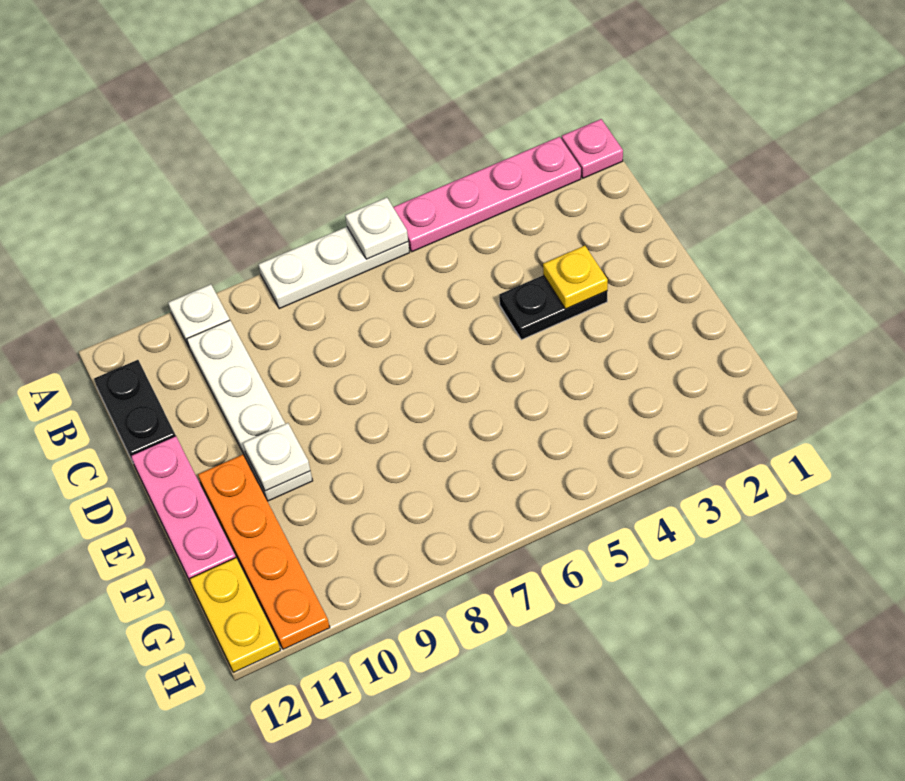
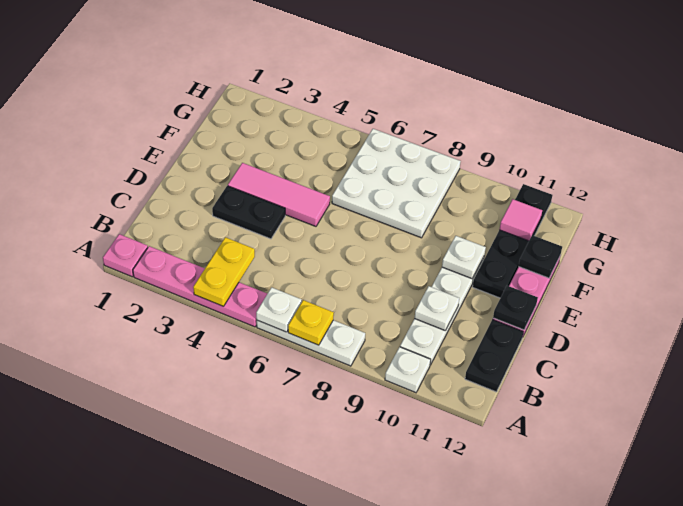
none -> white plate C10 level 2
yellow plate D3 level 2 -> yellow plate A7 level 2
none -> black plate D12 level 2
none -> pink tile E3:E5 level 1
orange plate E11:H11 level 1 -> black plate E11:H11 level 1
none -> white plate F6:H8 level 1
none -> black plate F12 level 2
none -> pink tile G11 level 2
yellow plate G12:H12 level 1 -> yellow plate A4:B4 level 2

